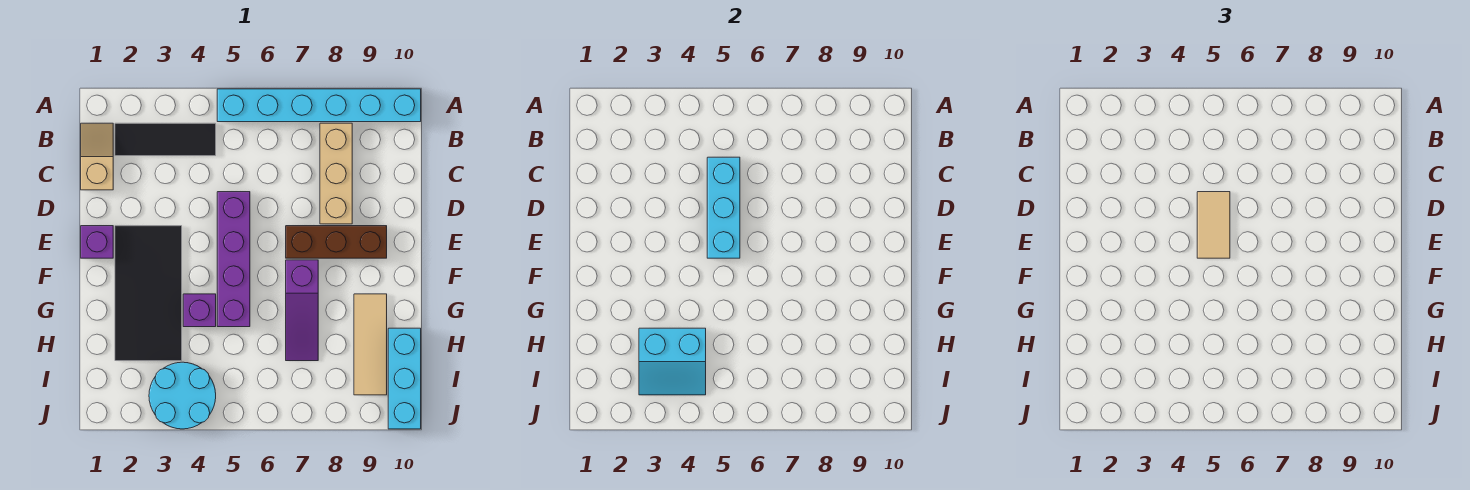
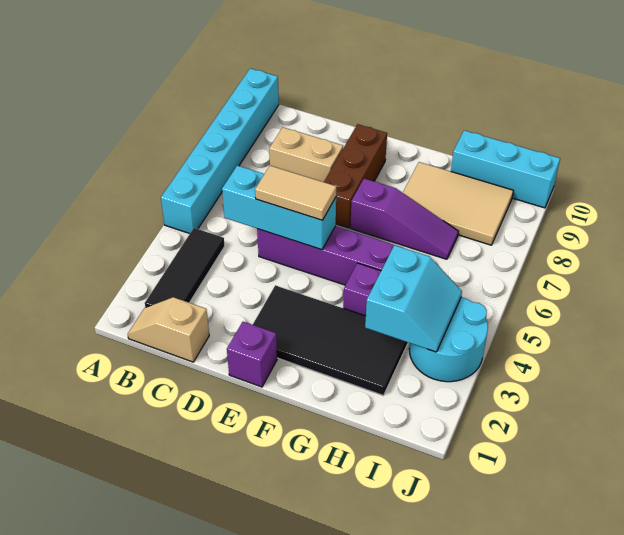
tan brick B8:D8 level 1 -> tan brick C8:D8 level 1
tan tile G9:I9 level 1 -> tan tile G8:I9 level 1

